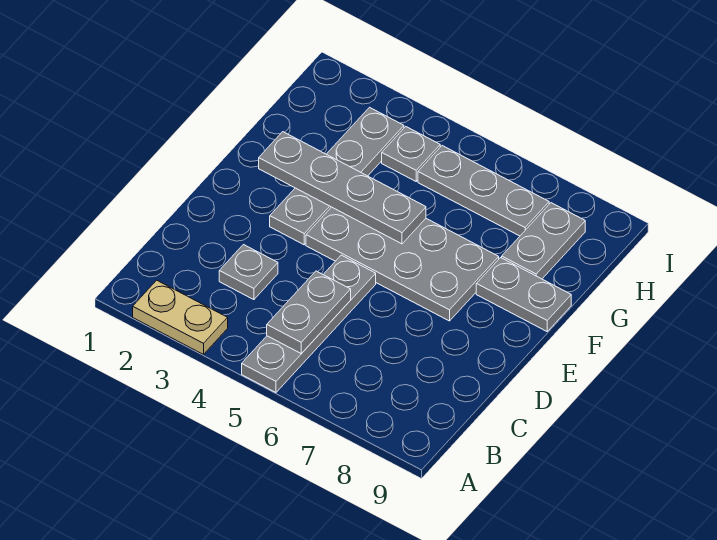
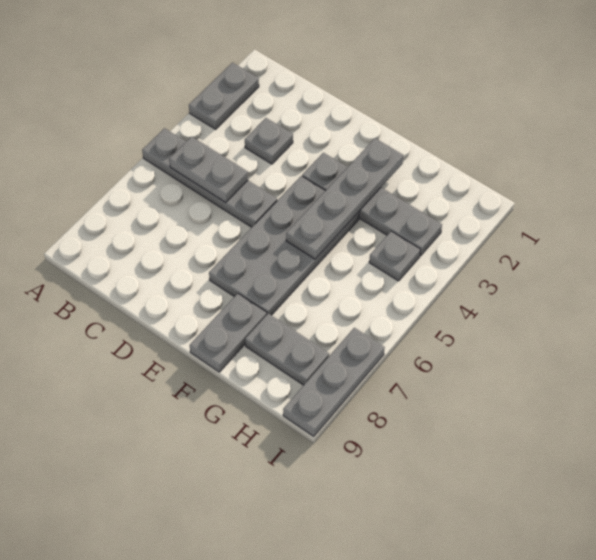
tan plate A2:A3 level 1 -> grey plate A2:A3 level 1
grey plate H5:H7 level 1 -> grey plate I7:I9 level 1

